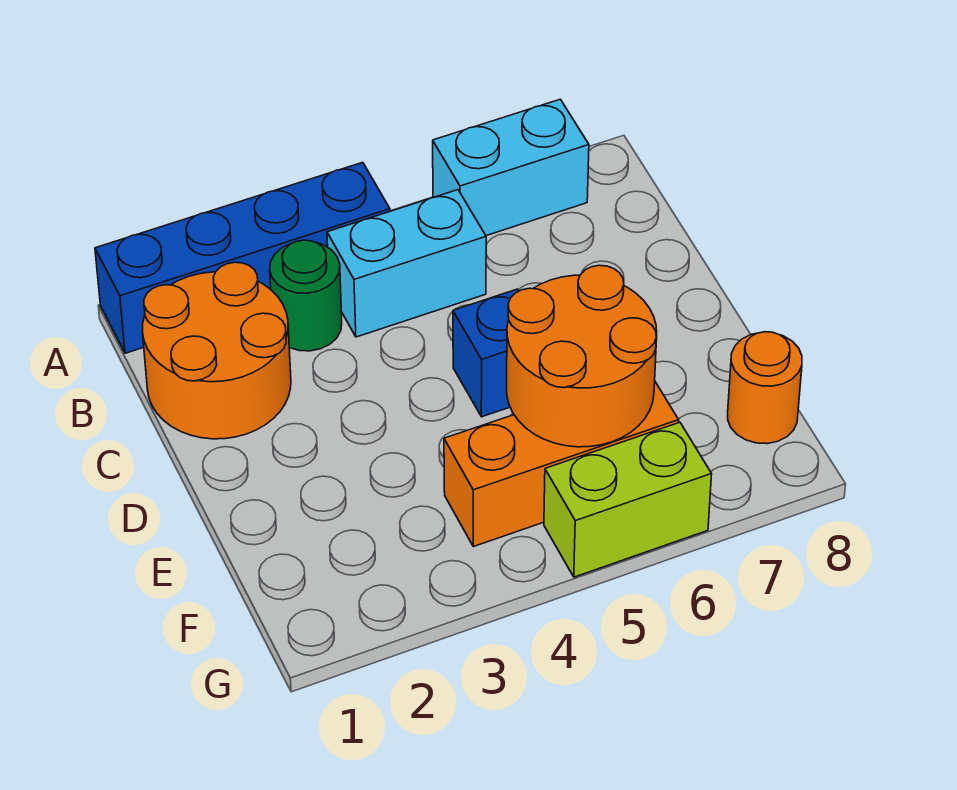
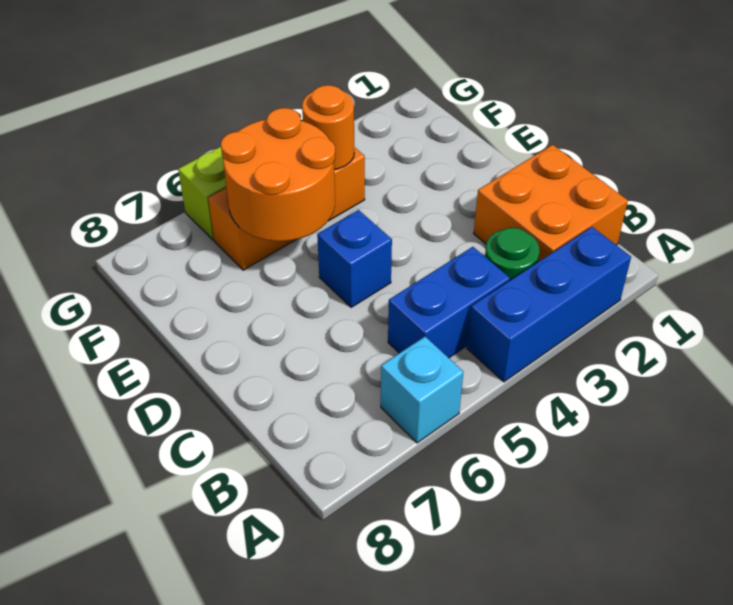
blue brick A1:A4 level 1 -> blue brick A2:A4 level 1
cyan brick A6:A7 level 1 -> cyan brick A6 level 1
orange round brick B1:C2 level 1 -> orange brick B1:C2 level 1
cyan brick B4:B5 level 1 -> blue brick B4:B5 level 1
orange round brick F8 level 1 -> orange round brick F4 level 2

